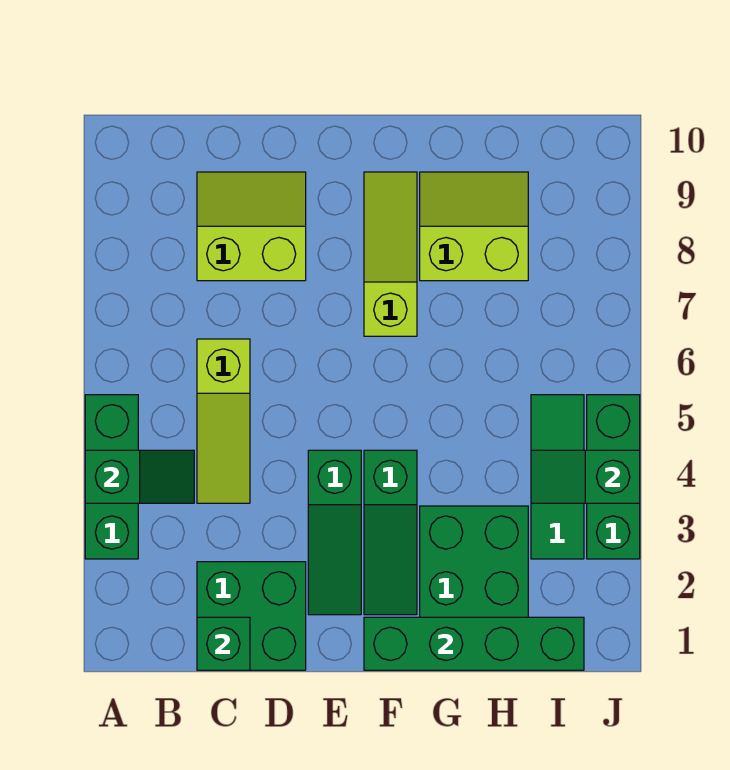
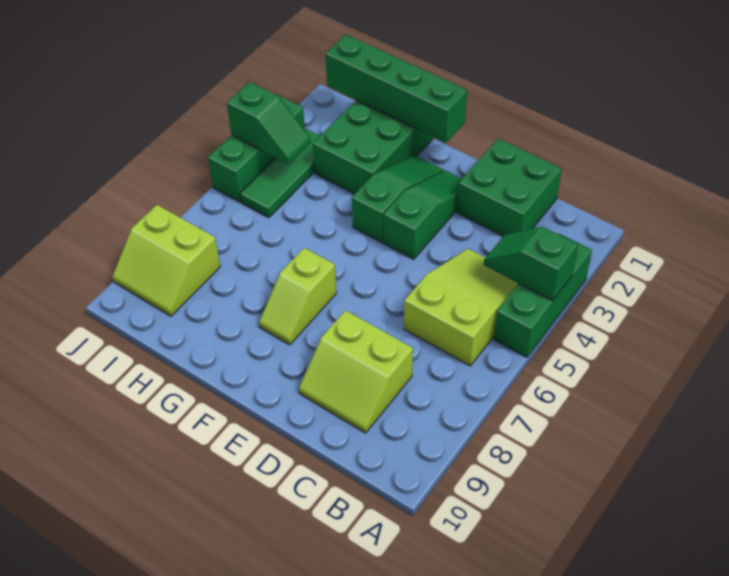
green brick C1 level 2 -> none
lime slope C4:C6 level 1 top 6 -> lime slope B4:C6 level 1 top 6
lime slope F7:F9 level 1 top 7 -> lime slope F7:F8 level 1 top 7
lime slope G8:H9 level 1 top 8 -> lime slope I8:J9 level 1 top 8

